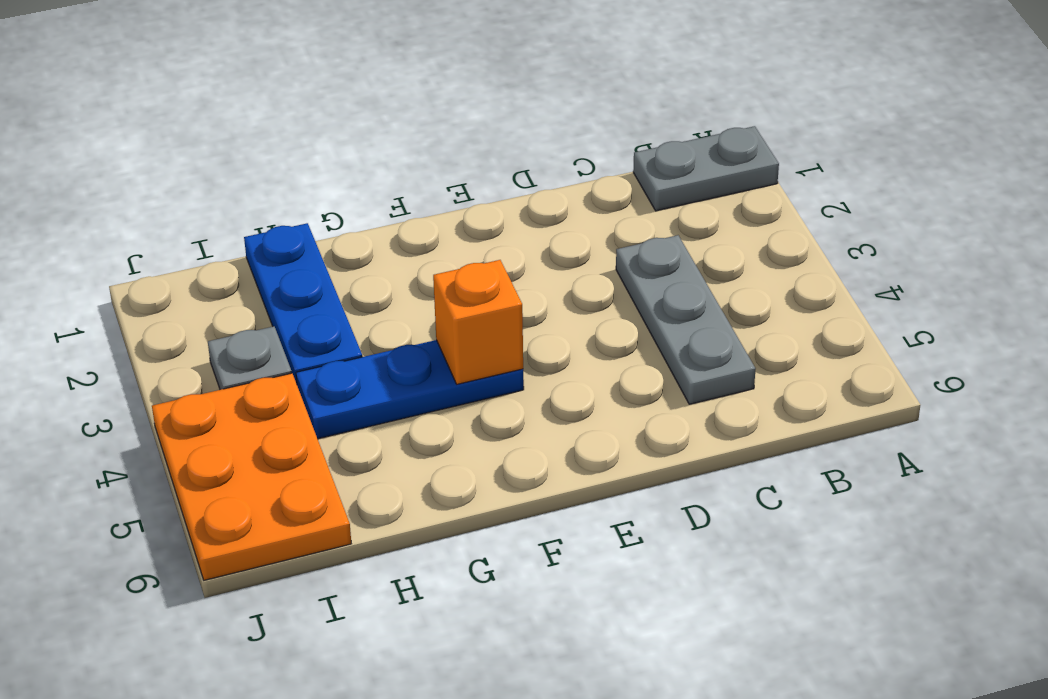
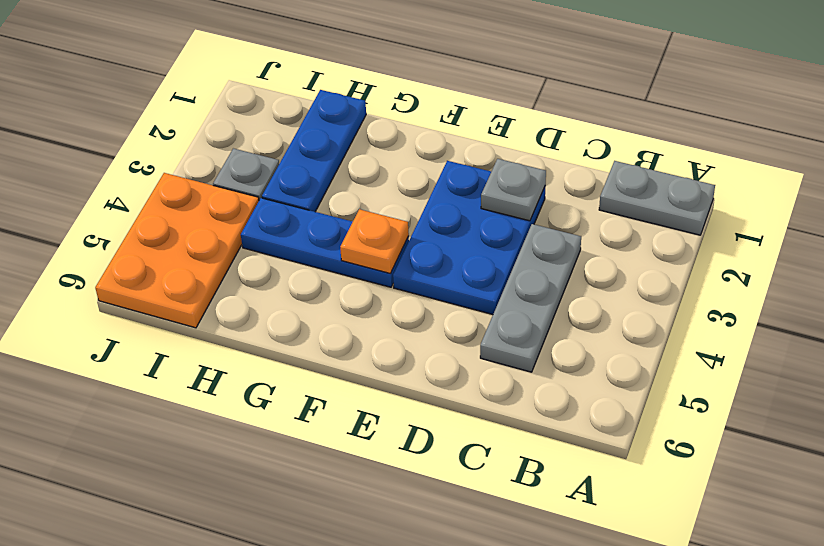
none -> blue plate D2:E4 level 1
none -> grey plate D2 level 2
orange brick F4 level 2 -> orange plate F4 level 2

